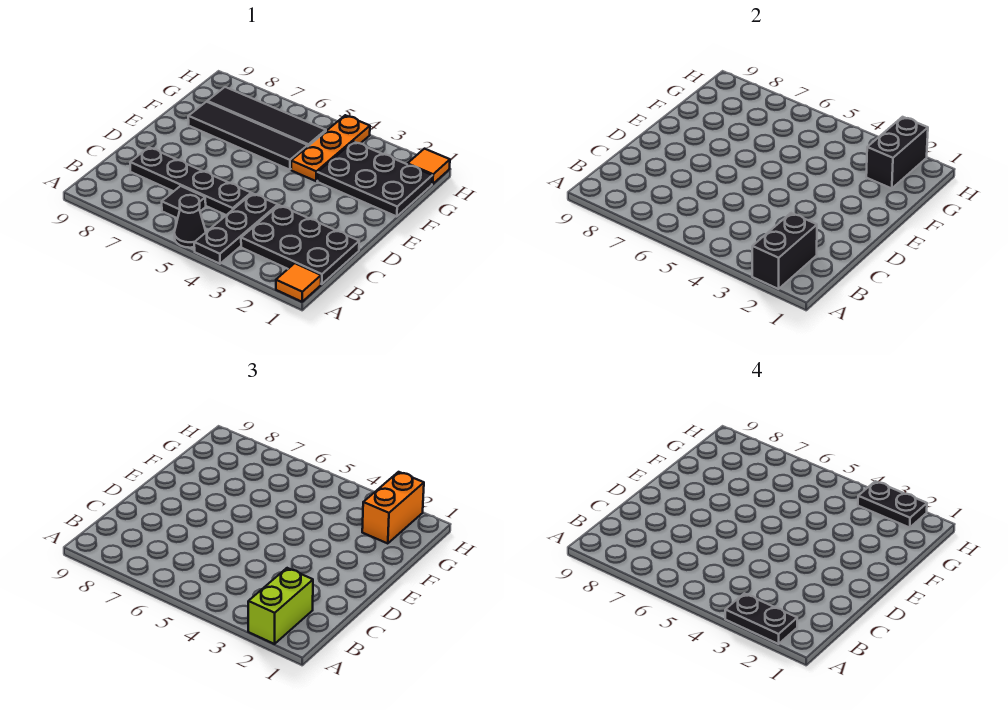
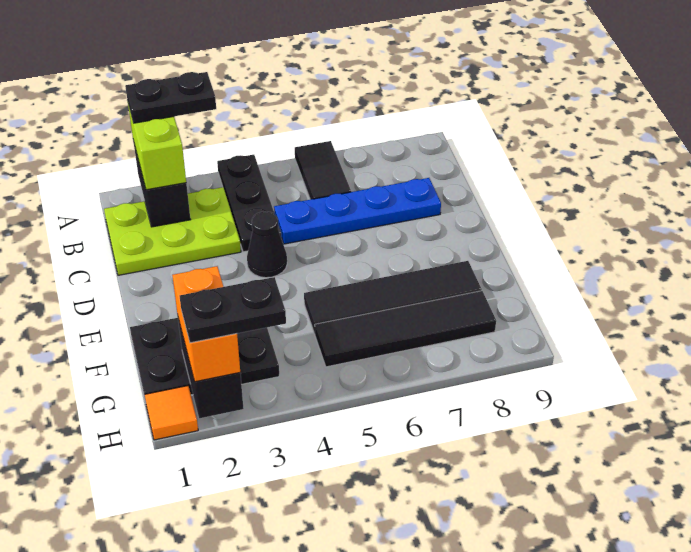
orange tile A1 level 1 -> none
black cone A5 level 1 -> black cone D4 level 1
black plate B1:C3 level 1 -> lime plate B1:C3 level 1
black tile B6 level 1 -> black tile A6:B6 level 1
black plate C5:C8 level 1 -> blue plate C5:C8 level 1
orange plate F4:H4 level 1 -> none

